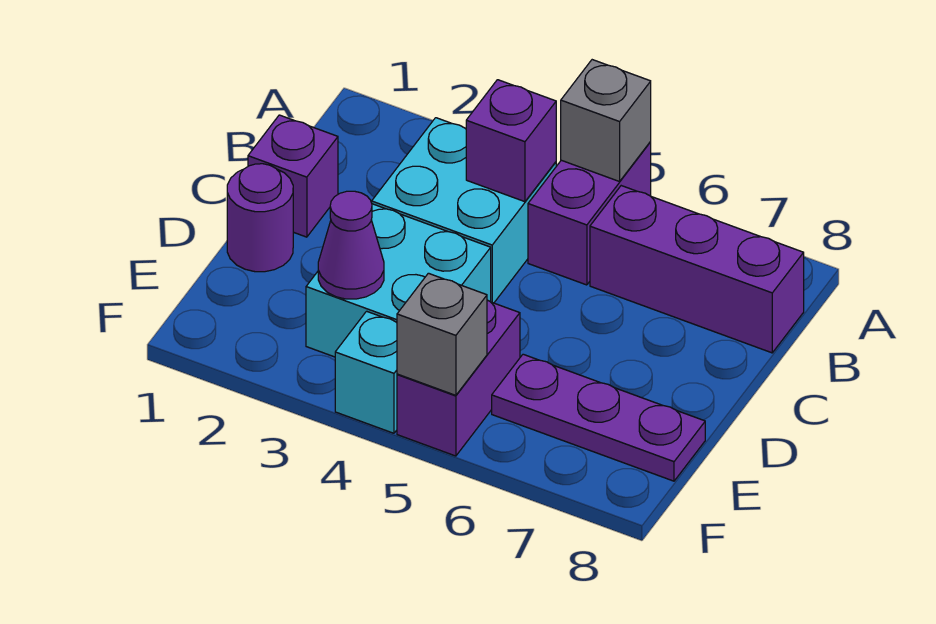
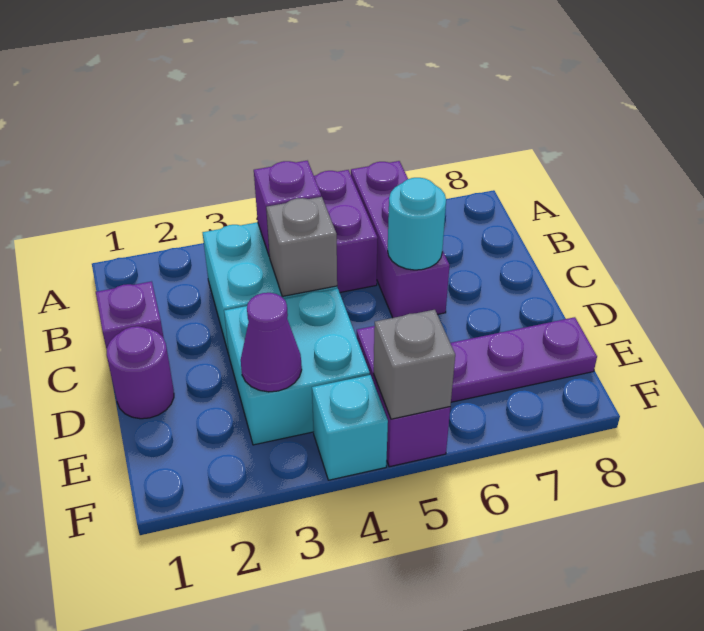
grey brick A5 level 2 -> grey brick C4 level 2
purple brick B6:B8 level 1 -> purple brick A6:C6 level 1
none -> cyan round brick C6 level 2

